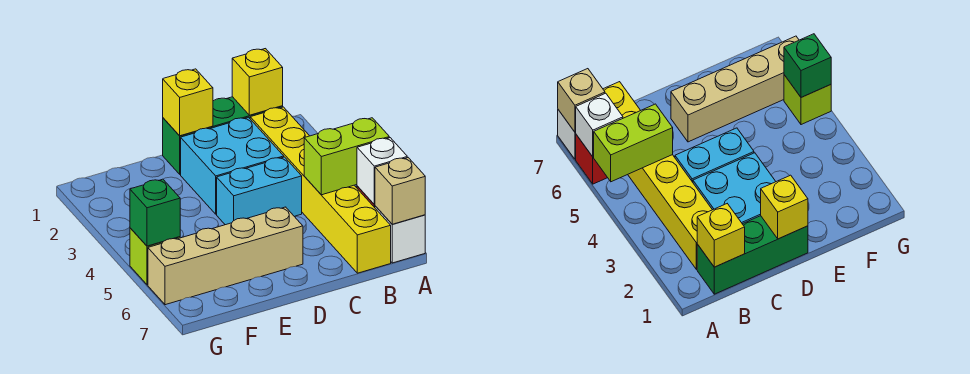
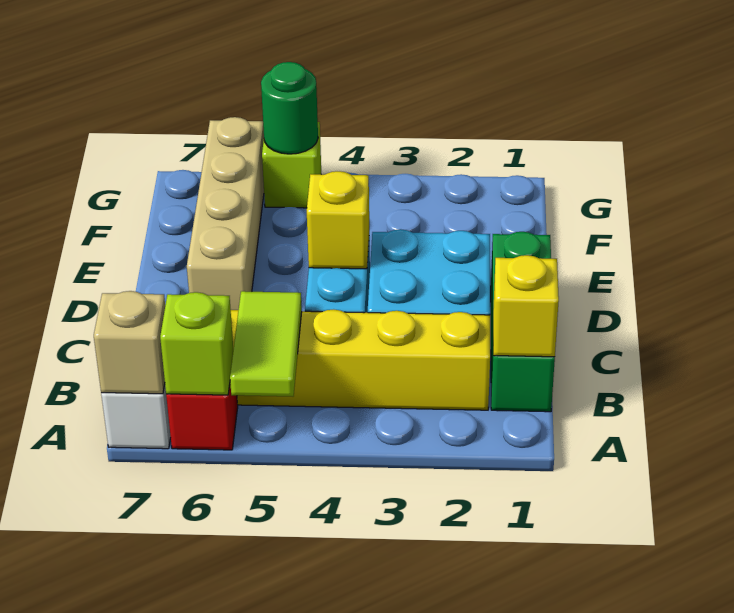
lime brick A5:B5 level 2 -> lime tile A5:B5 level 2
white brick A6 level 2 -> lime brick A6 level 2
yellow brick D1 level 2 -> yellow brick D4 level 2
green brick G5 level 2 -> green round brick G5 level 2

